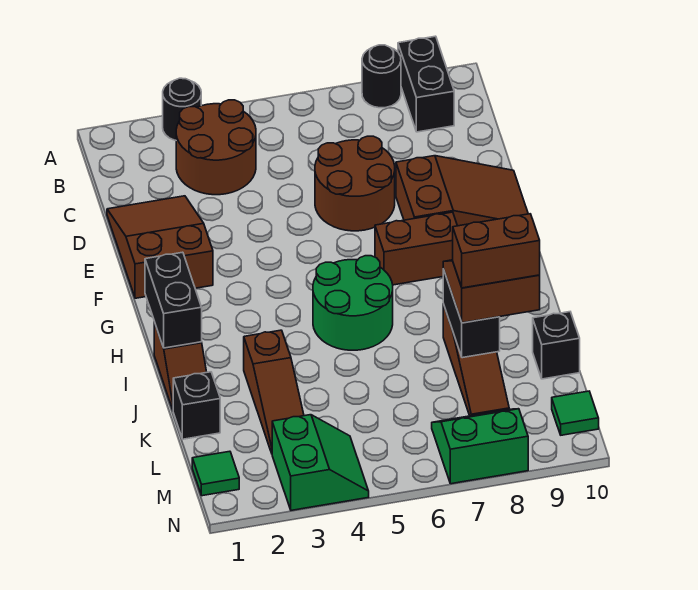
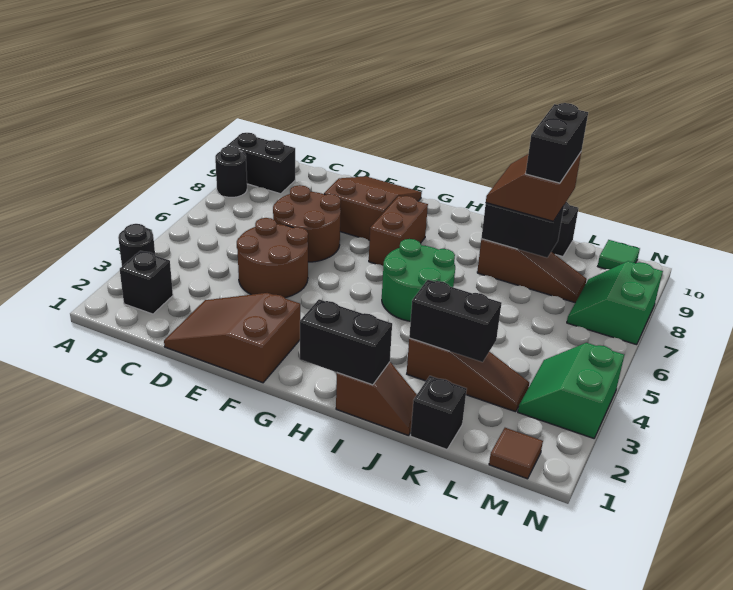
none -> black brick B2 level 1
brown round brick B3:C4 level 1 -> brown round brick D4:E5 level 1
none -> black brick J3:K3 level 2
brown brick K8:K9 level 4 -> black brick K8:K9 level 4
green tile M1 level 1 -> brown tile M1 level 1
green slope M3:N4 level 1 top 3 -> green slope M3:N4 level 1 top N

